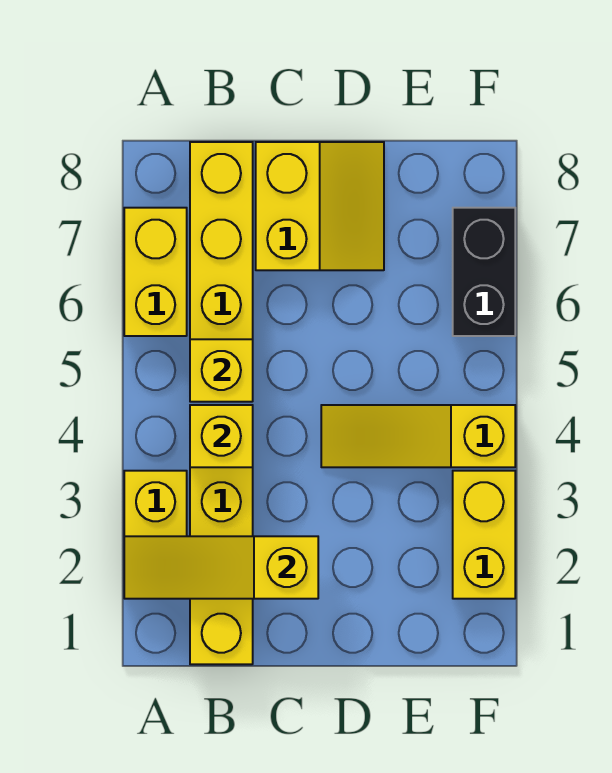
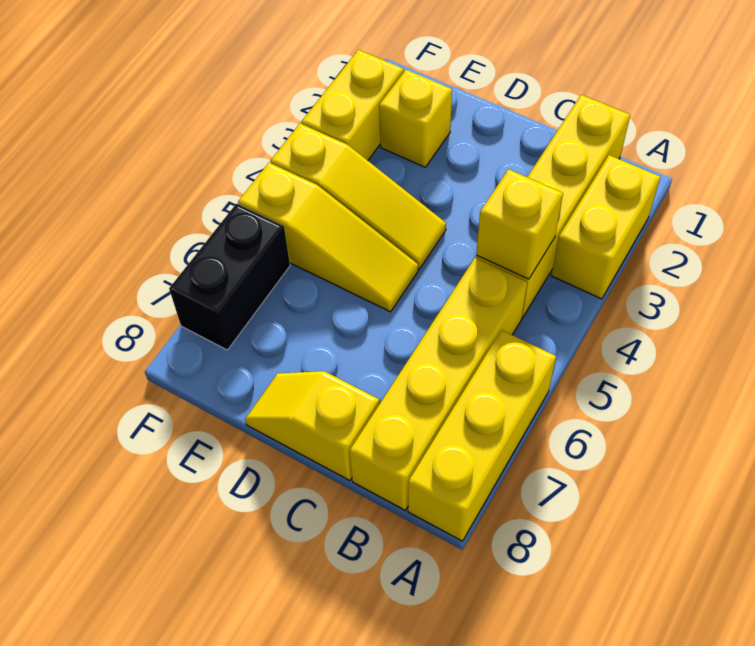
yellow slope A2:C2 level 2 top C -> yellow slope D5:F5 level 1 top F
yellow brick A6:A7 level 1 -> yellow brick A6:A8 level 1
yellow brick B5 level 2 -> yellow brick E2 level 1
yellow slope C7:D8 level 1 top C -> yellow slope C8:D8 level 1 top C

